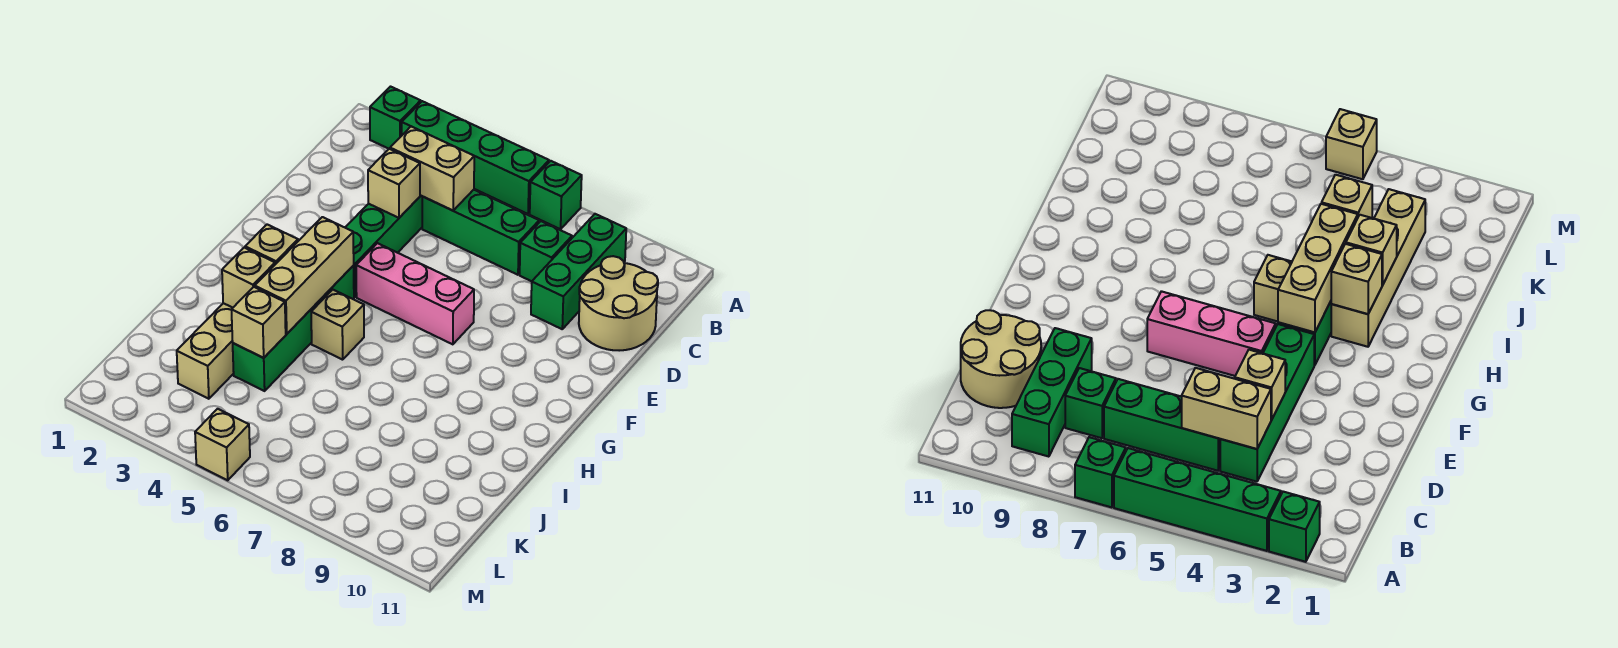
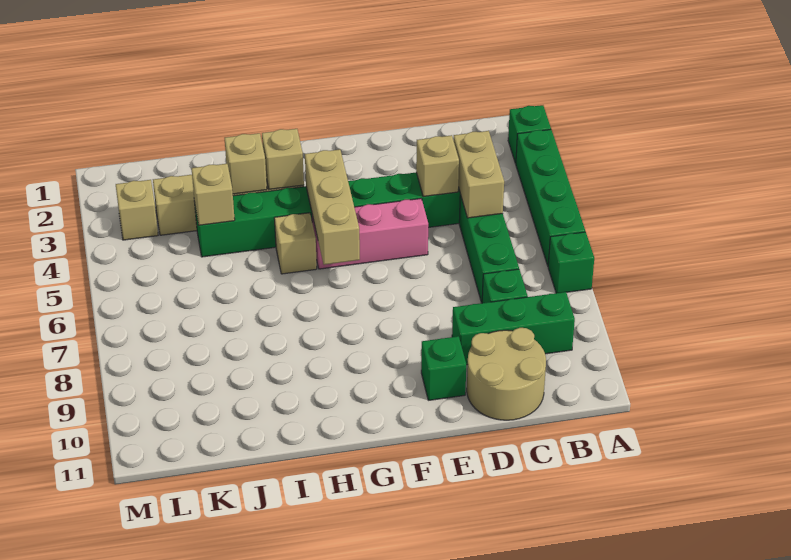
none -> green brick E10 level 1
pink brick F5:F7 level 1 -> pink brick E5:G5 level 1
tan brick G4:I4 level 2 -> tan brick G4:G6 level 2
tan brick M5 level 1 -> tan brick L3 level 1

